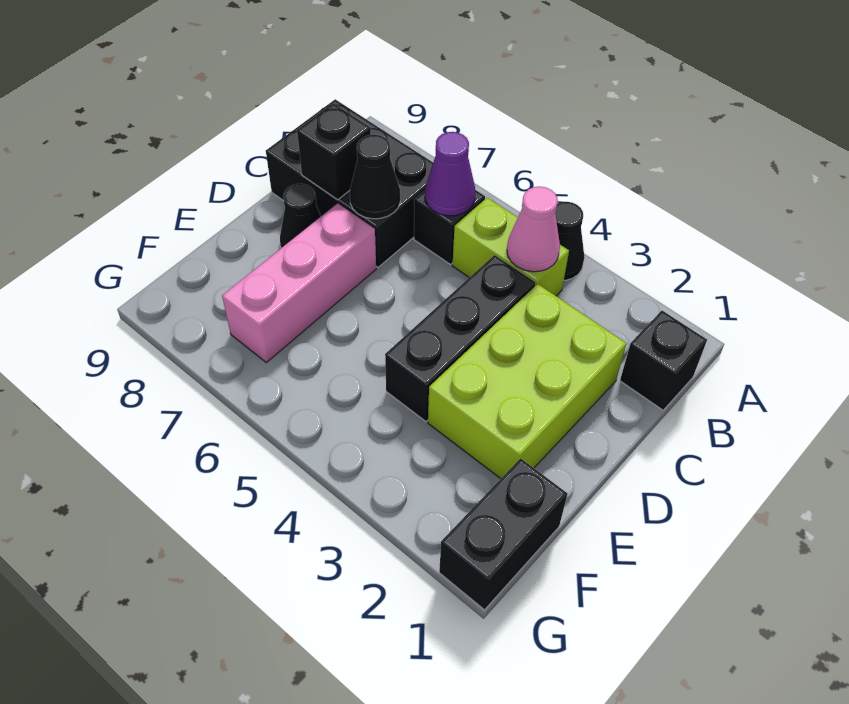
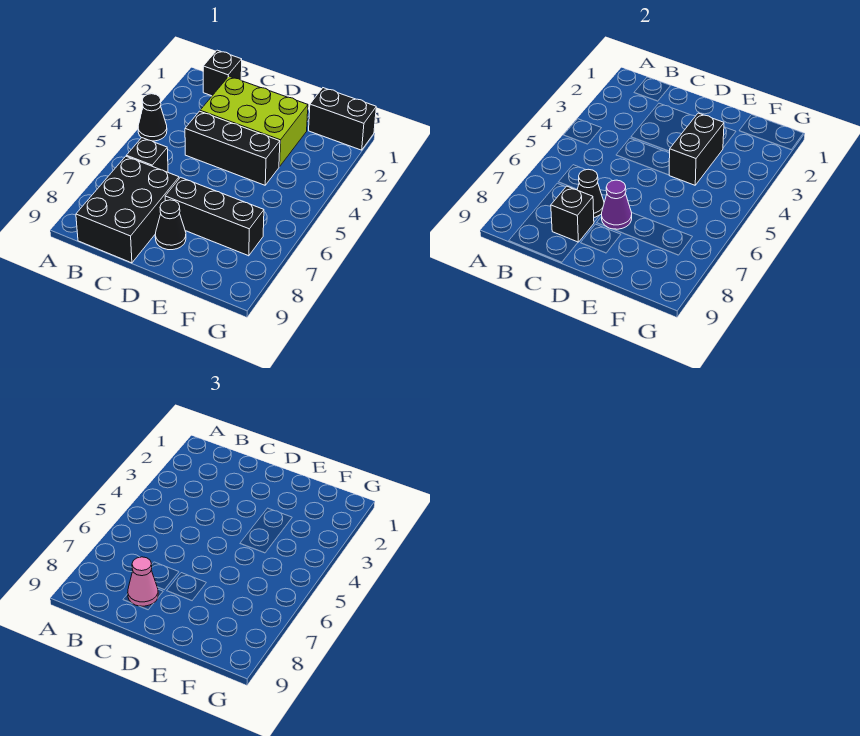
lime brick B4:B5 level 1 -> none
pink cone B4 level 2 -> pink cone C8 level 3
purple cone B6 level 2 -> purple cone D7 level 2
pink brick D7:F7 level 1 -> black brick D7:F7 level 1
none -> black brick E3:E4 level 2

